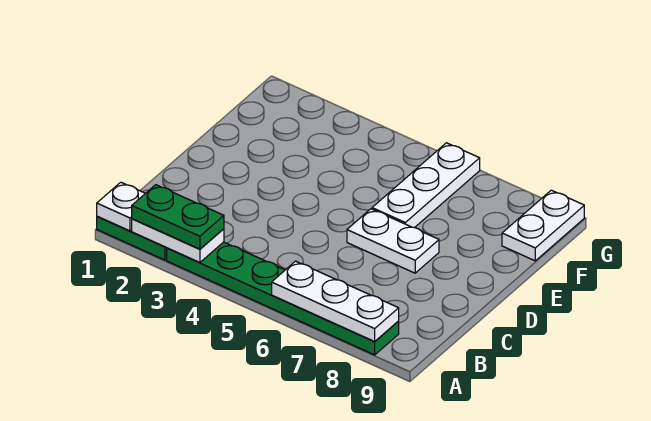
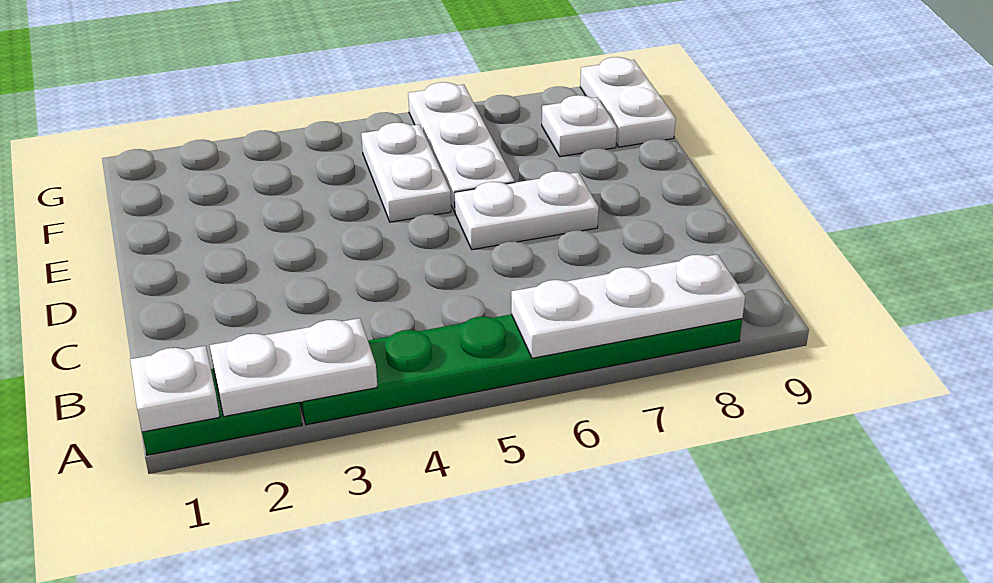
green plate A2:A3 level 3 -> none
none -> white plate E5:F5 level 1
none -> white plate F8 level 1

